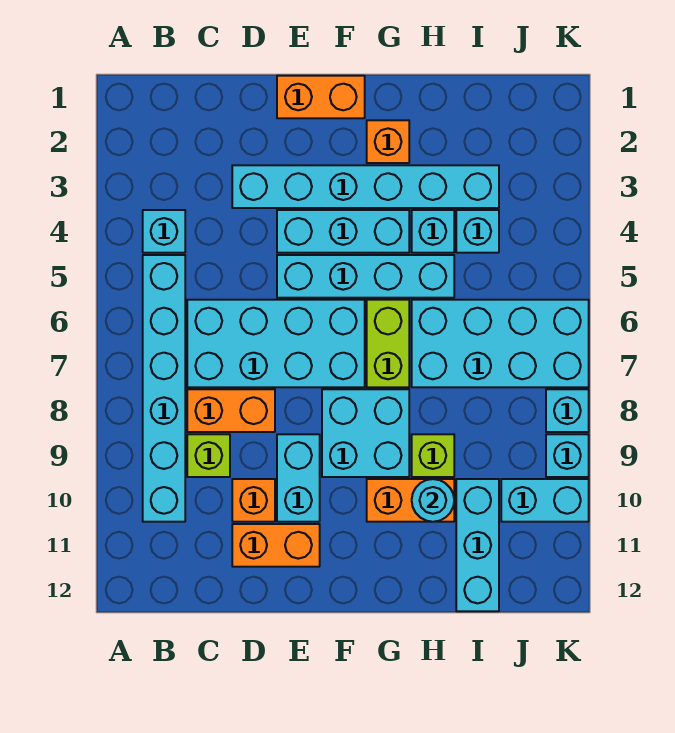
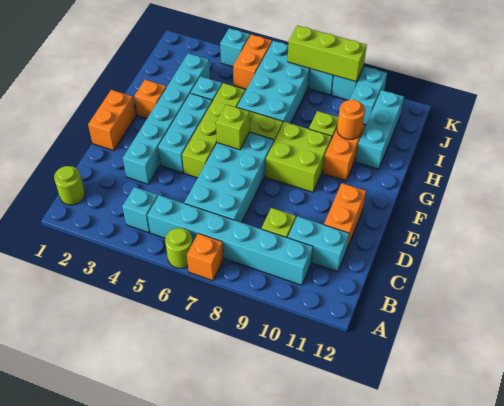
none -> lime round brick A6 level 1
none -> lime round brick B1 level 1
orange brick C8:D8 level 1 -> orange brick J5:K5 level 1
orange brick D10 level 1 -> orange brick A7 level 1
cyan brick E5:H5 level 1 -> lime brick E5:H5 level 1
cyan brick E9:E10 level 1 -> cyan brick C10:C11 level 1
none -> lime brick F6 level 2
cyan brick F8:G9 level 1 -> lime brick F8:G9 level 1
cyan round brick H10 level 2 -> orange round brick H10 level 2
cyan brick I4 level 1 -> cyan brick K4 level 1
cyan brick I10:I12 level 1 -> cyan brick H11:J11 level 1
none -> lime brick K7:K9 level 2

